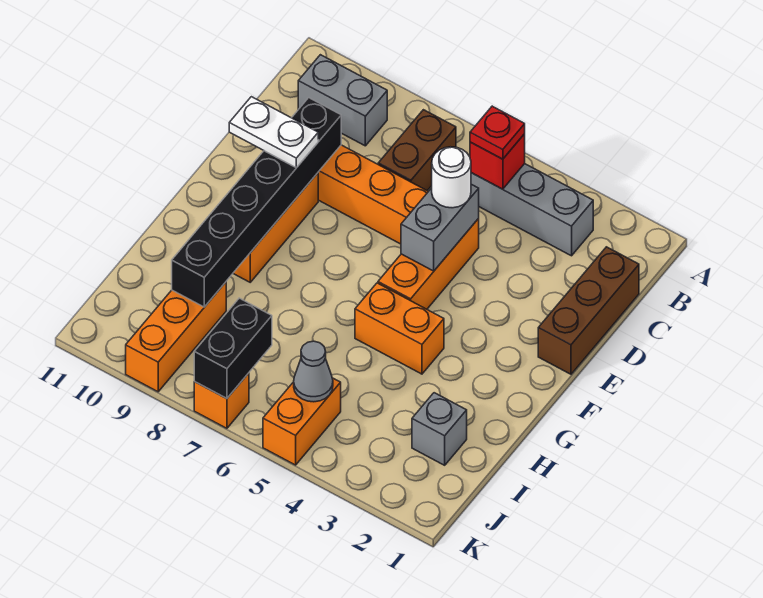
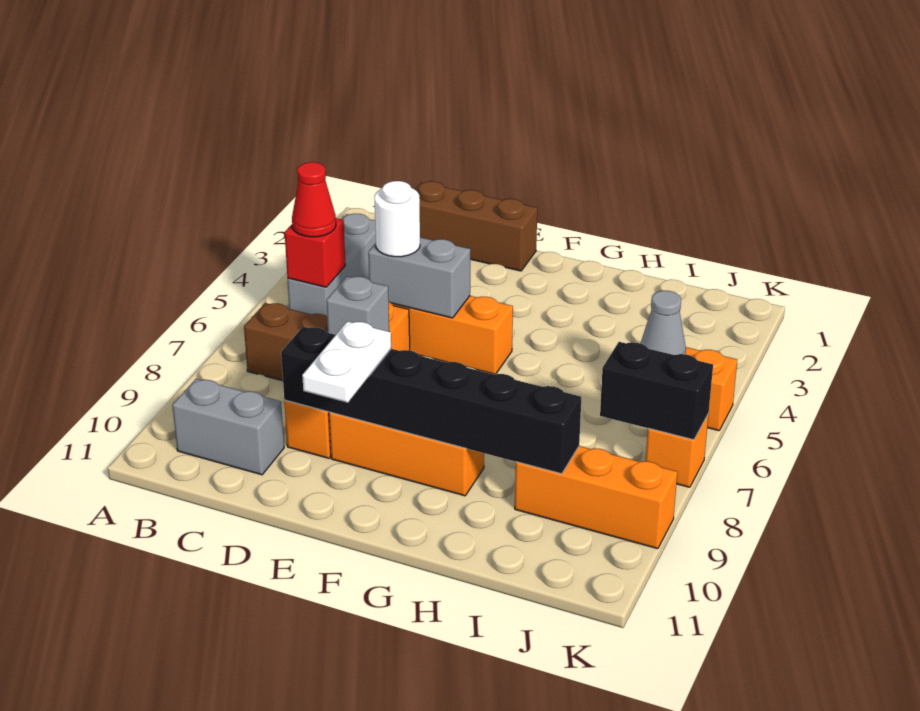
red plate B5 level 3 -> red cone B5 level 3
grey brick B9:B10 level 1 -> grey brick B10:C10 level 1
orange brick G4:G5 level 1 -> none
grey brick I2 level 1 -> grey brick D7 level 2

